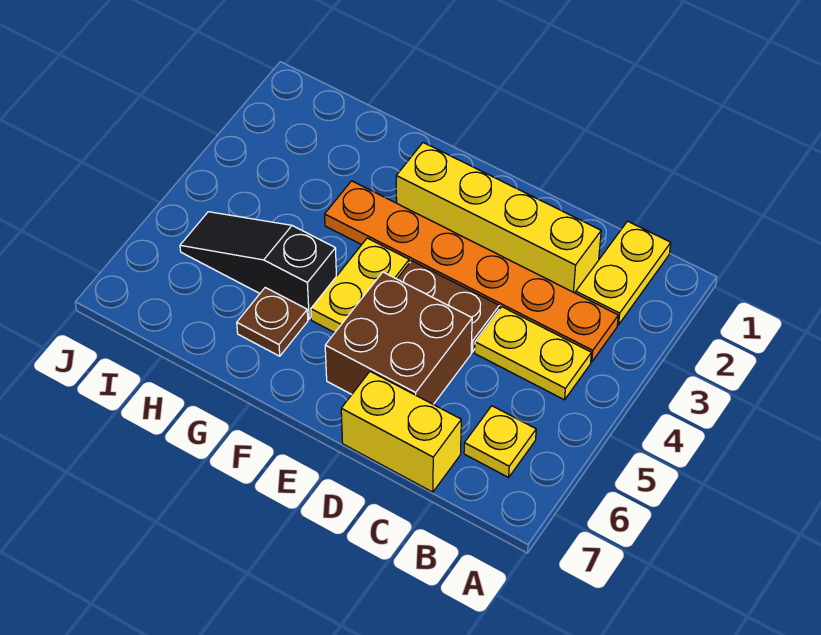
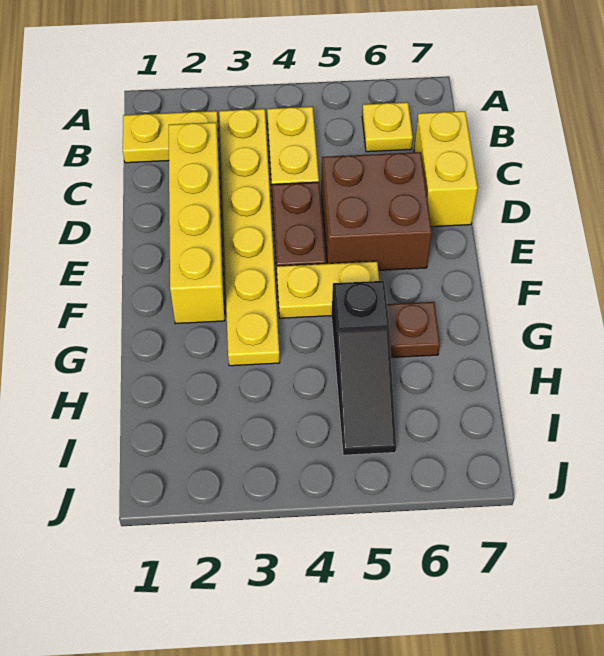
orange plate B3:G3 level 1 -> yellow plate B3:G3 level 1

